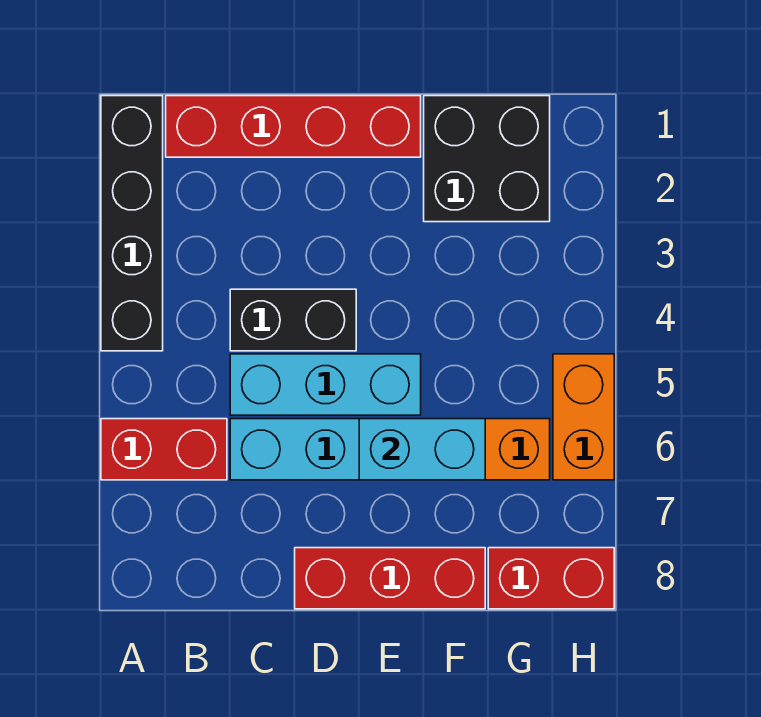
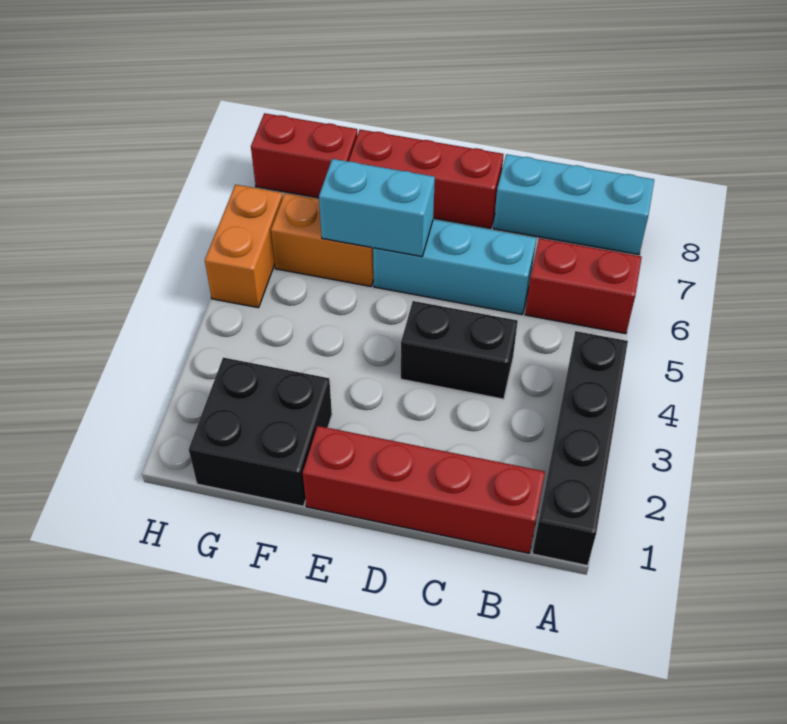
cyan brick C5:E5 level 1 -> cyan brick A8:C8 level 1

